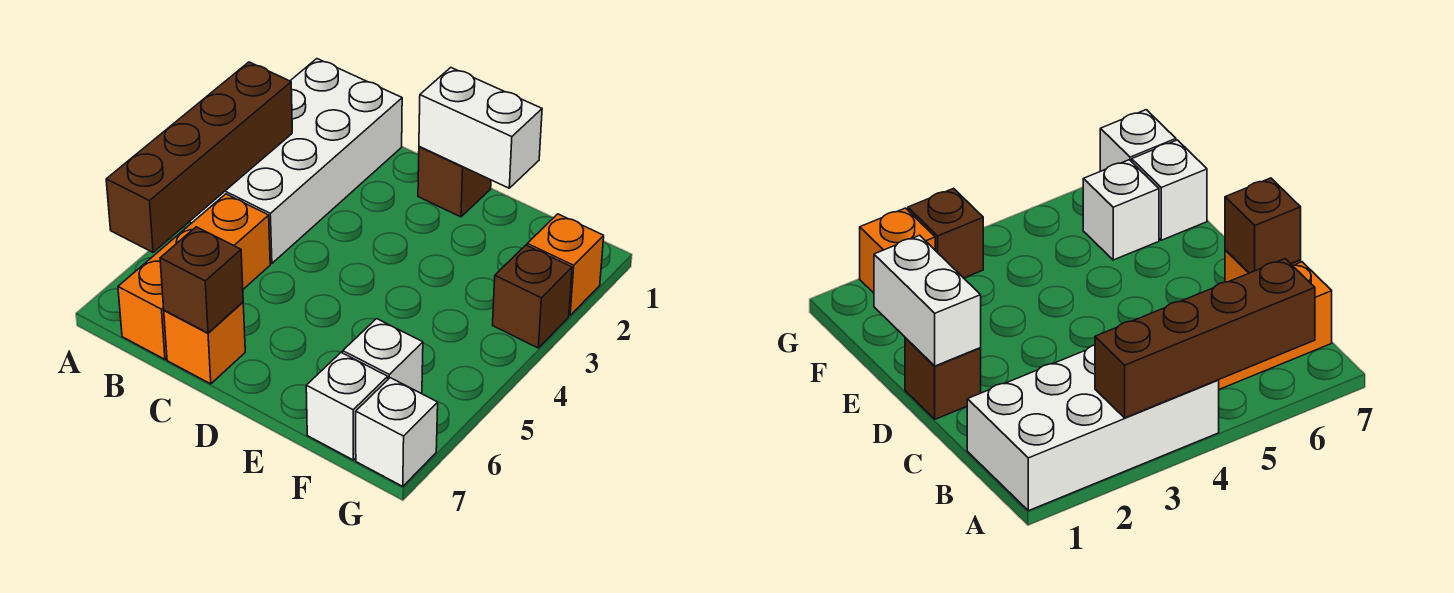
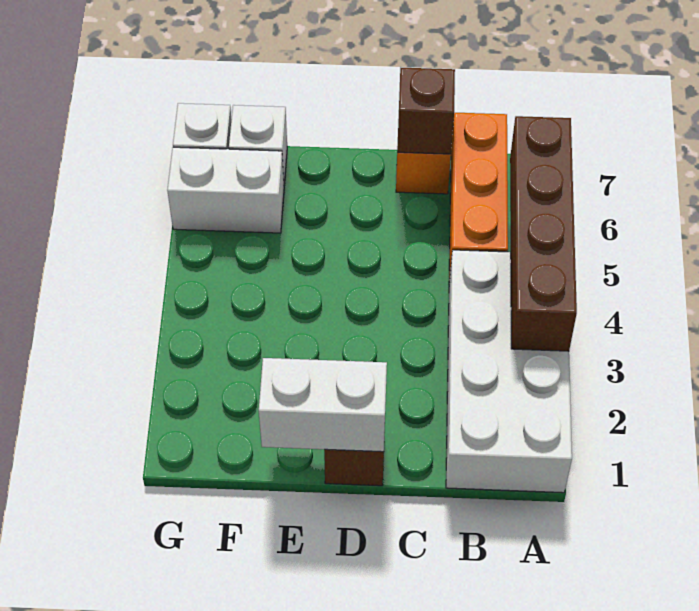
white brick F6 level 1 -> white brick F6:G6 level 1
orange brick G2 level 1 -> none
brown brick G3 level 1 -> none

